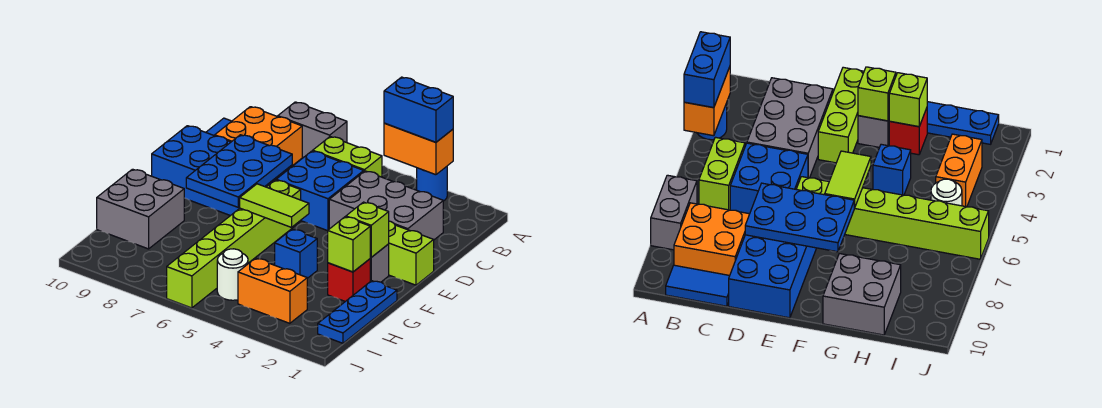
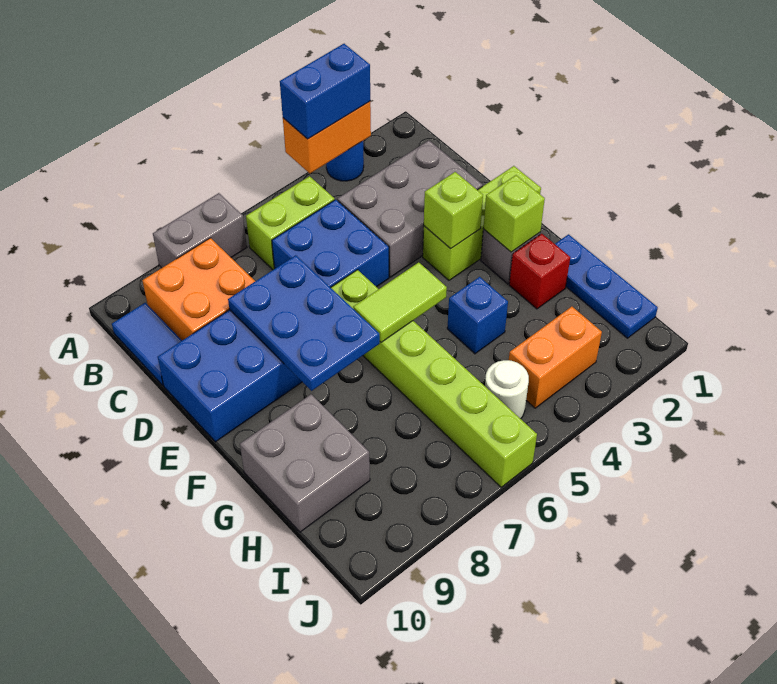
lime brick G2 level 2 -> lime brick E3 level 2

